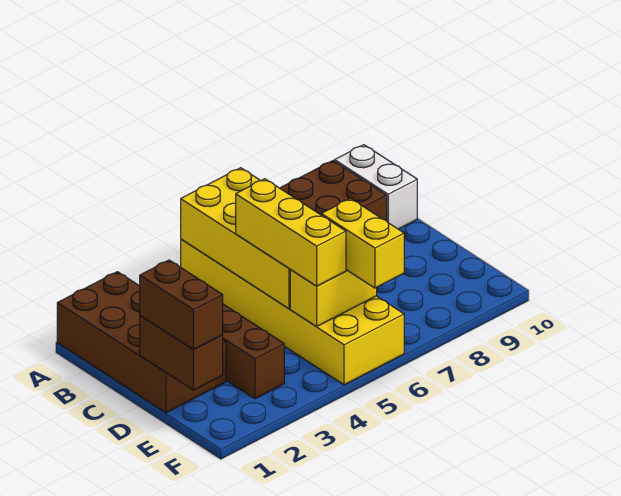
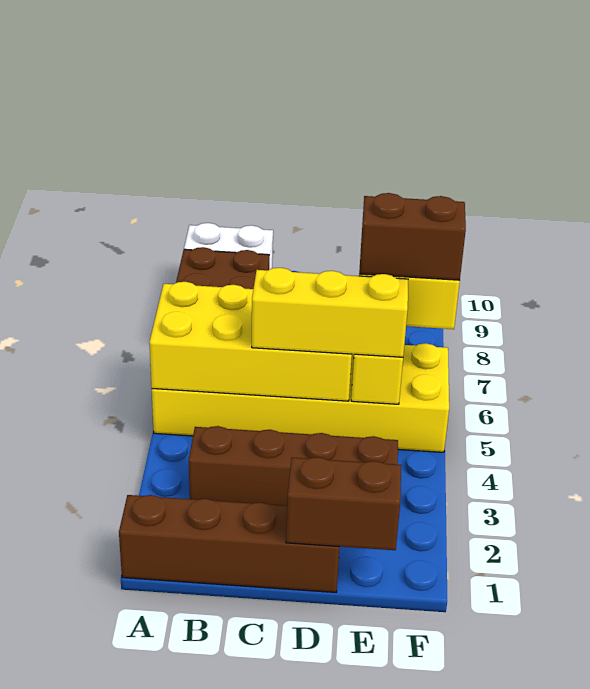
brown brick A1:D2 level 1 -> brown brick A1:D1 level 1
brown brick D1:E1 level 3 -> brown brick E6:F6 level 4

